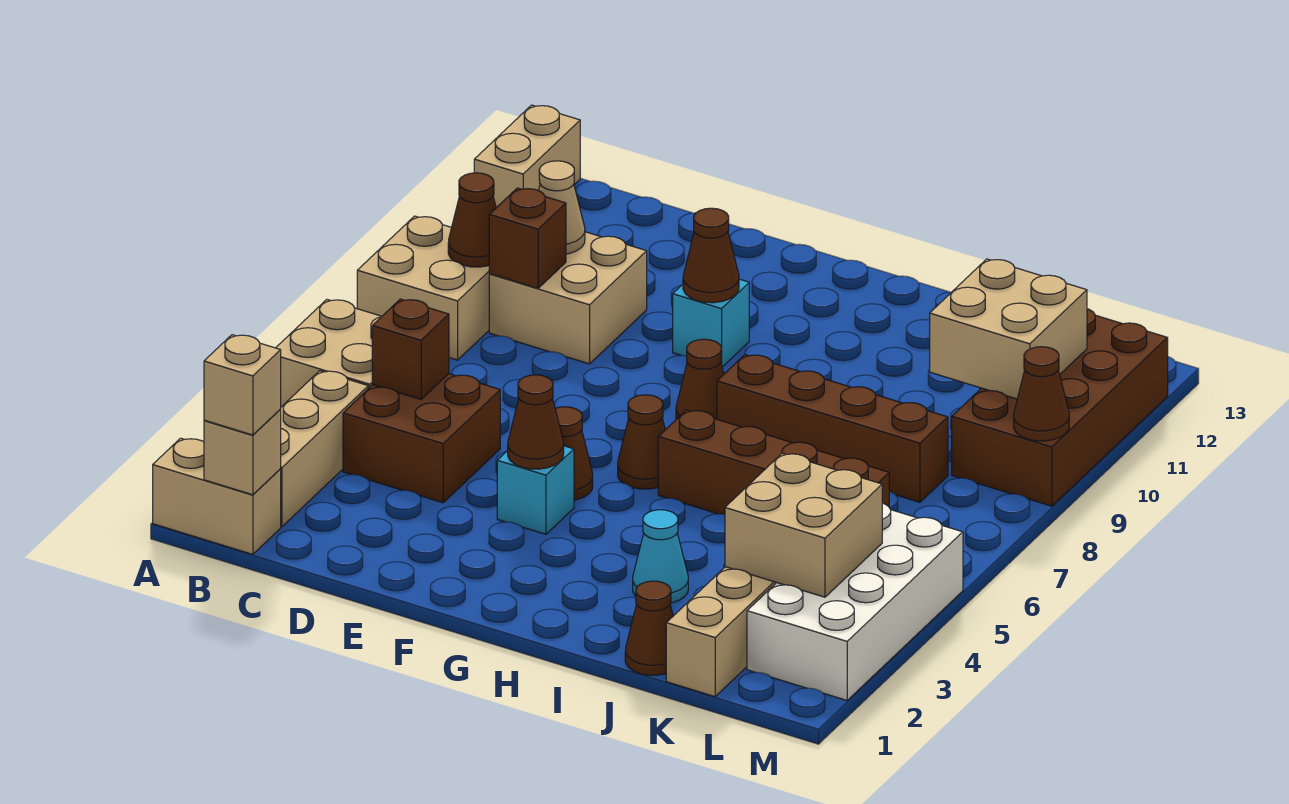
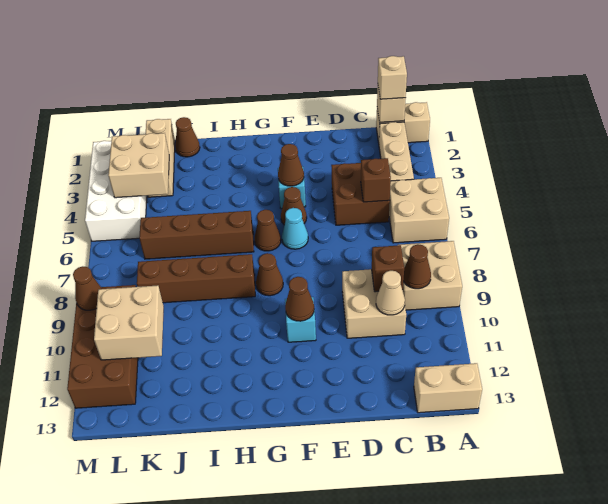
tan brick A12:A13 level 1 -> tan brick A13:B13 level 1
cyan cone I3 level 1 -> cyan cone F6 level 1

